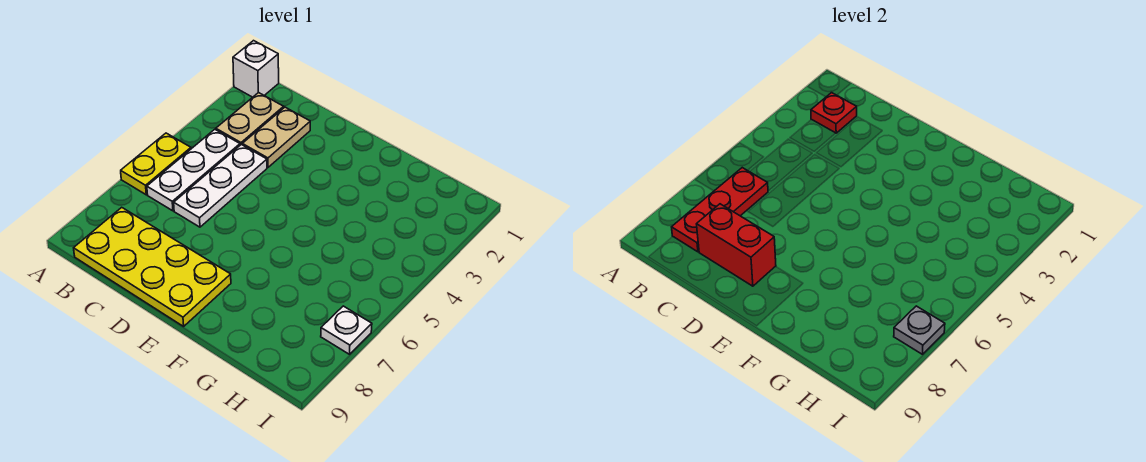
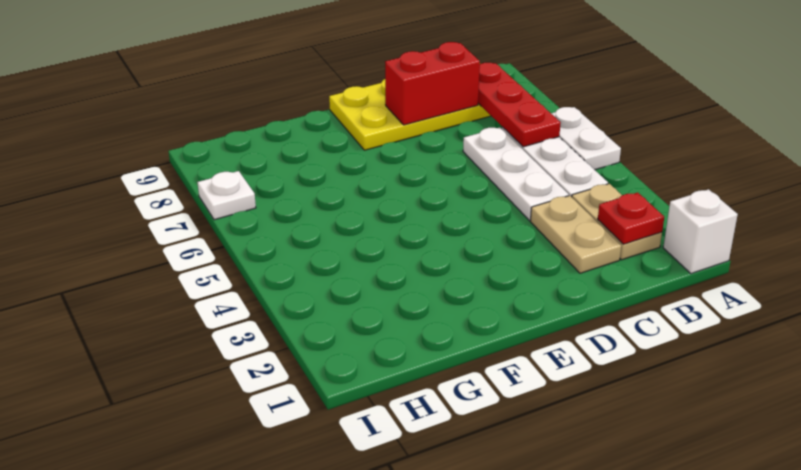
yellow plate A5:A6 level 1 -> white plate A5:A6 level 1
grey plate I7 level 2 -> none

